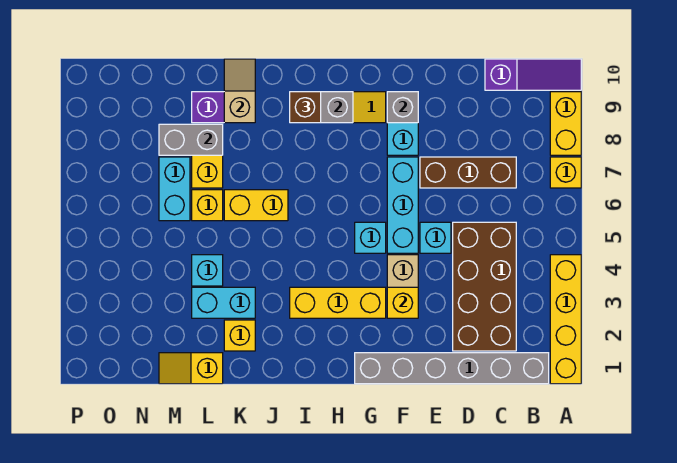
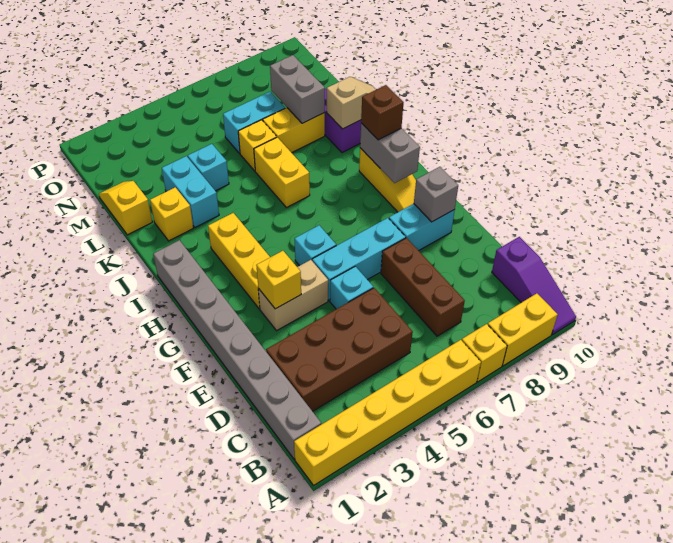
yellow brick A1:A4 level 1 -> yellow brick A1:A6 level 1
grey brick B1:G1 level 1 -> grey brick B1:I1 level 1

